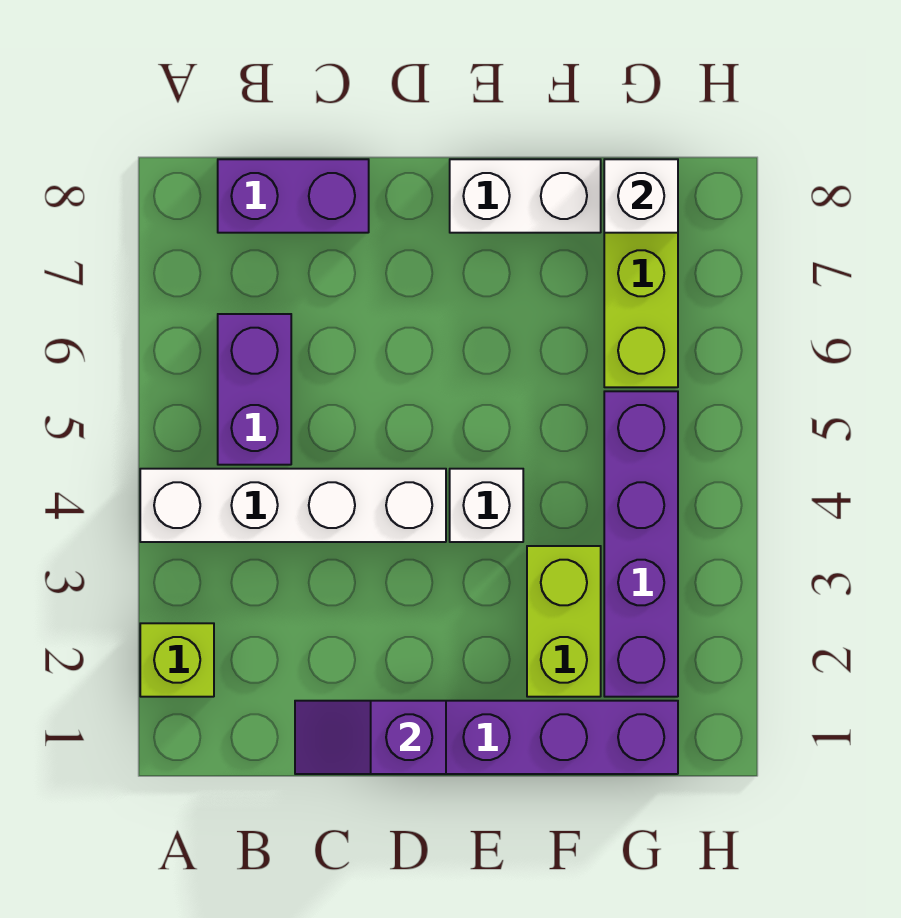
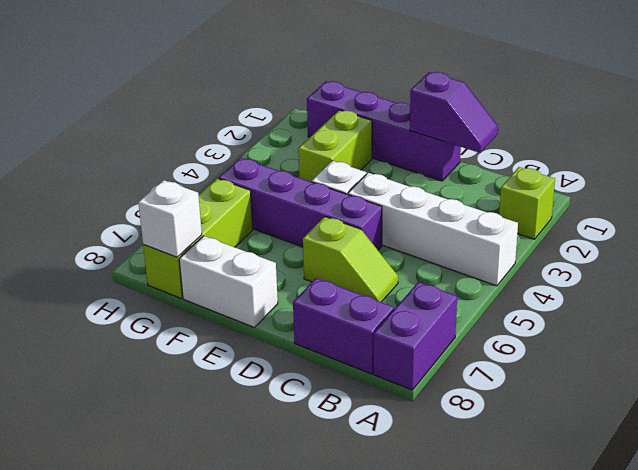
purple brick B5:B6 level 1 -> purple brick A7:A8 level 1
none -> lime slope C6:D6 level 1 top D
purple brick G2:G5 level 1 -> purple brick D5:G5 level 1

